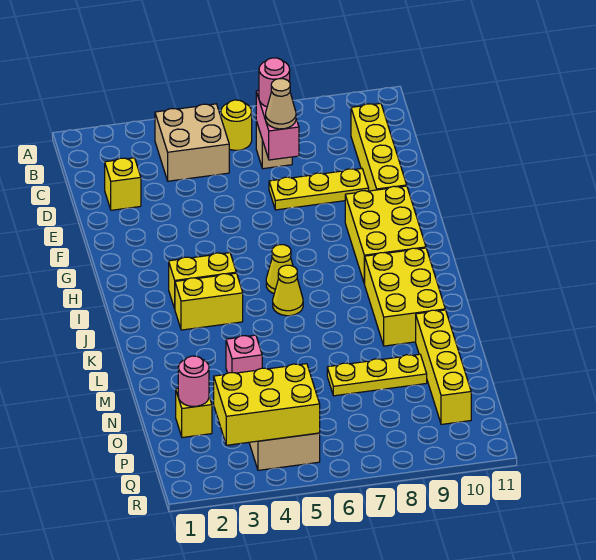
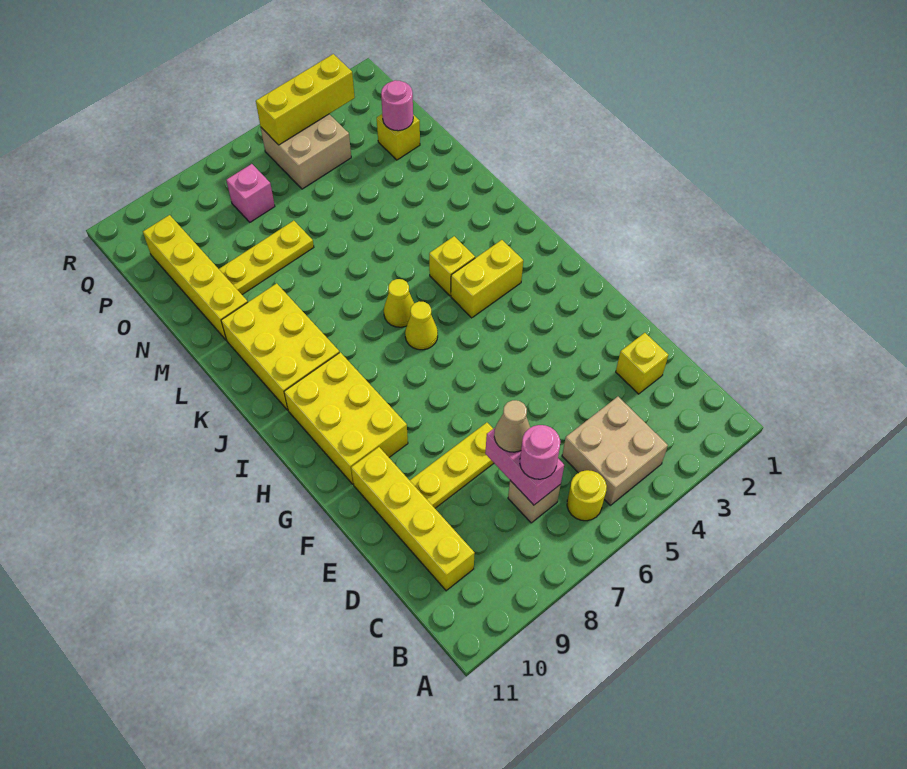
yellow brick J3:J4 level 1 -> yellow brick J4 level 1
pink brick M4 level 1 -> pink brick P7 level 1
yellow brick P3:Q5 level 2 -> yellow brick Q3:Q5 level 2

